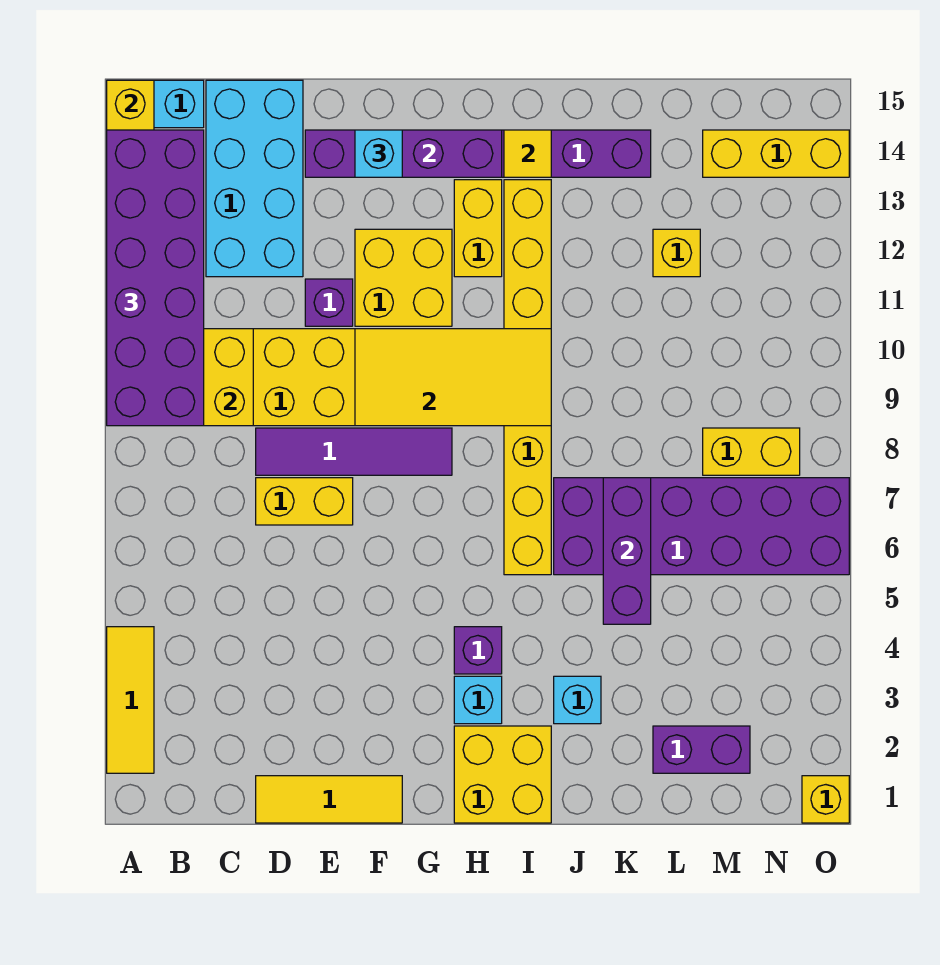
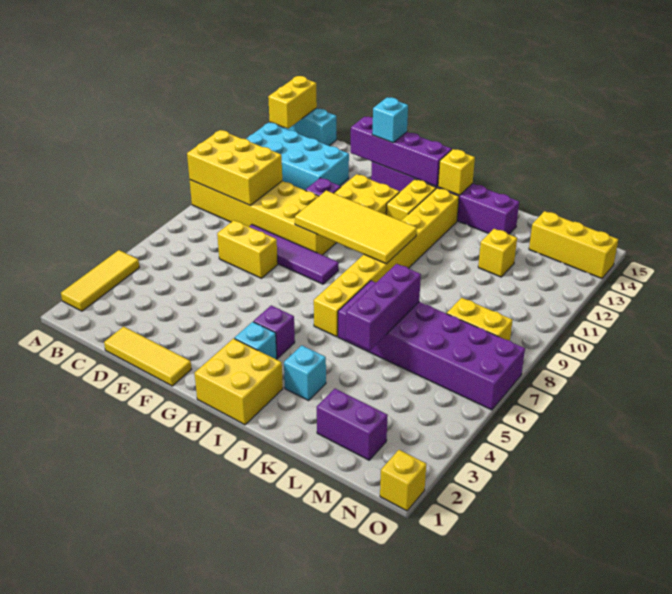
purple brick A9:B14 level 3 -> none
cyan brick C12:D15 level 1 -> cyan brick A12:D13 level 1
yellow tile I14 level 2 -> yellow brick I14 level 2

